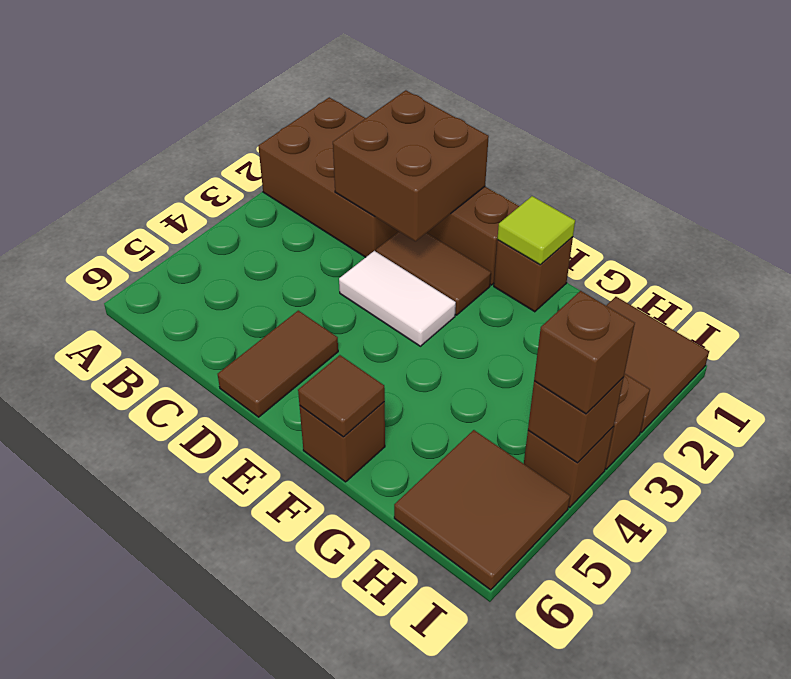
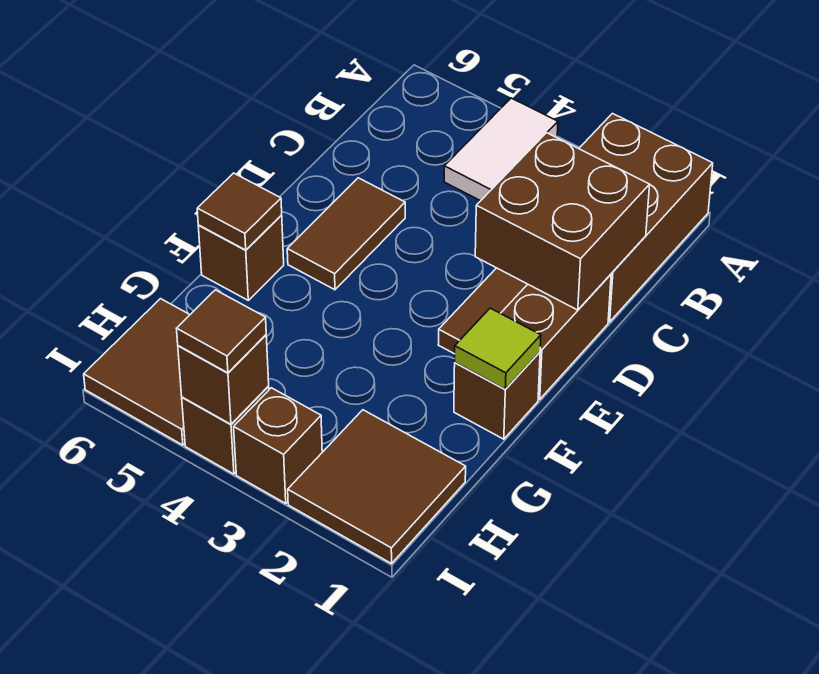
white tile D3:E3 level 1 -> white tile A4:B4 level 1
brown tile D5:D6 level 1 -> brown tile D5:E5 level 1
brown brick I4 level 3 -> brown tile I4 level 3

